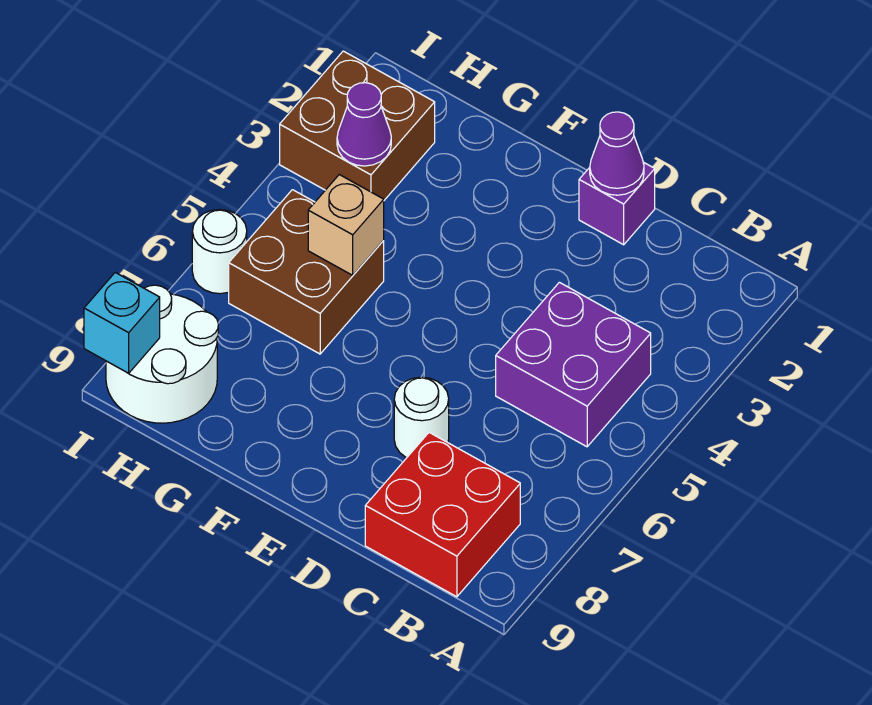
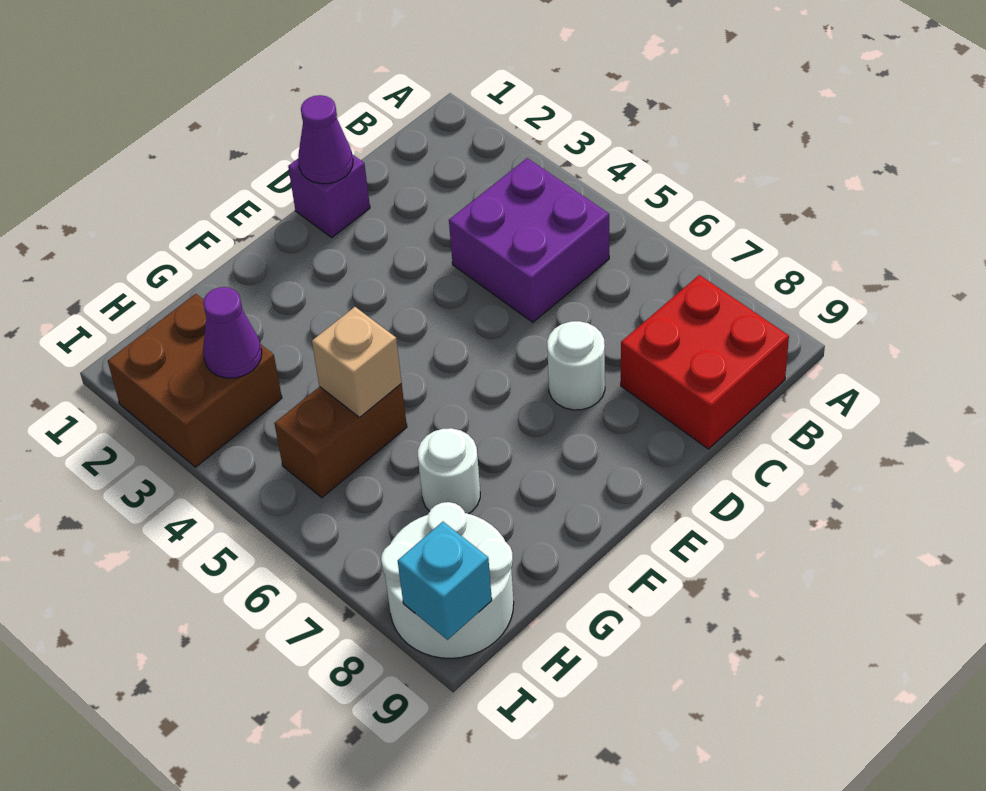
brown brick G5:H6 level 1 -> brown brick G5:H5 level 1
white round brick I6 level 1 -> white round brick G7 level 1

